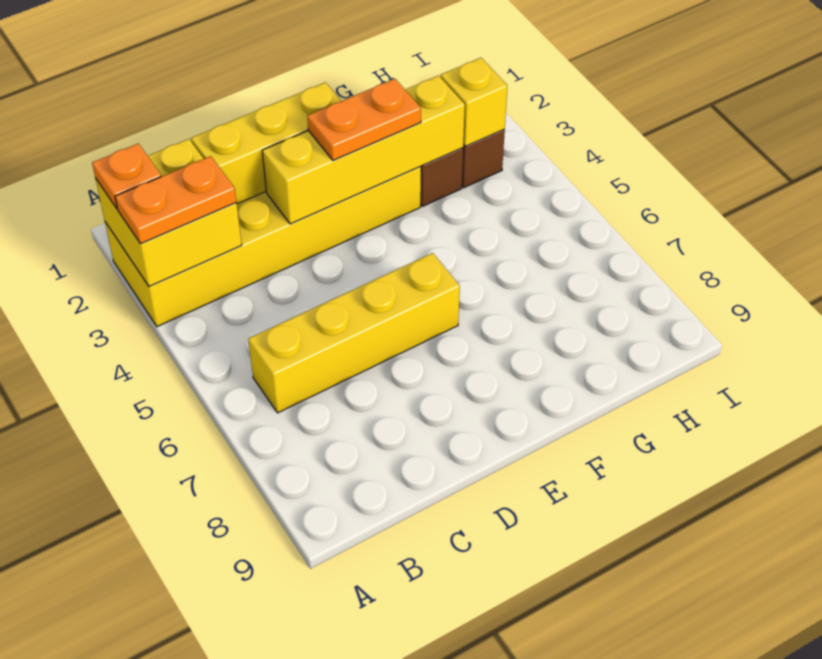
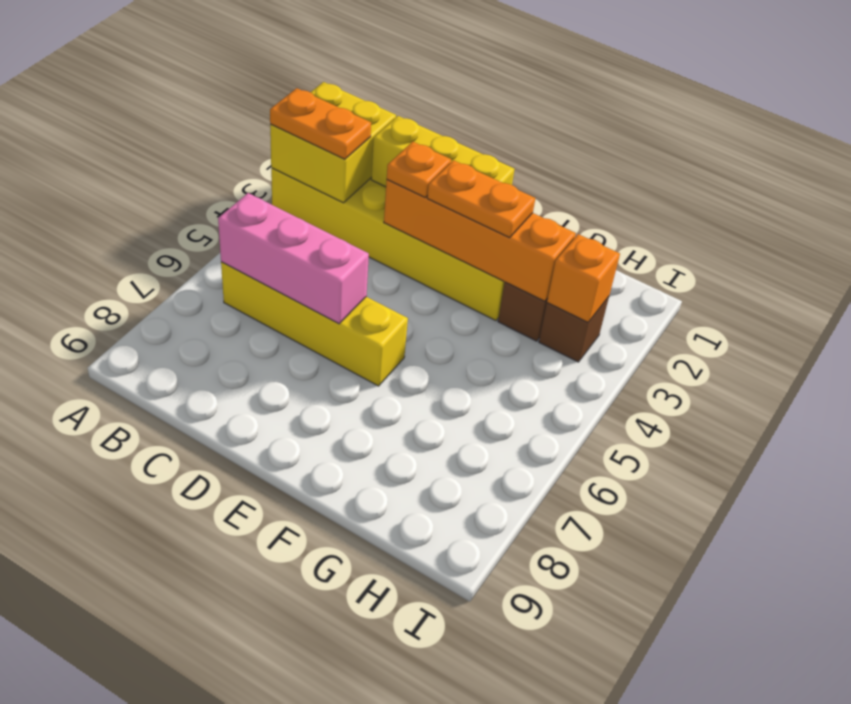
orange plate A2 level 3 -> orange plate D3 level 3
none -> pink brick B6:D6 level 2
yellow brick D3:G3 level 2 -> orange brick D3:G3 level 2
yellow brick H3 level 2 -> orange brick H3 level 2

